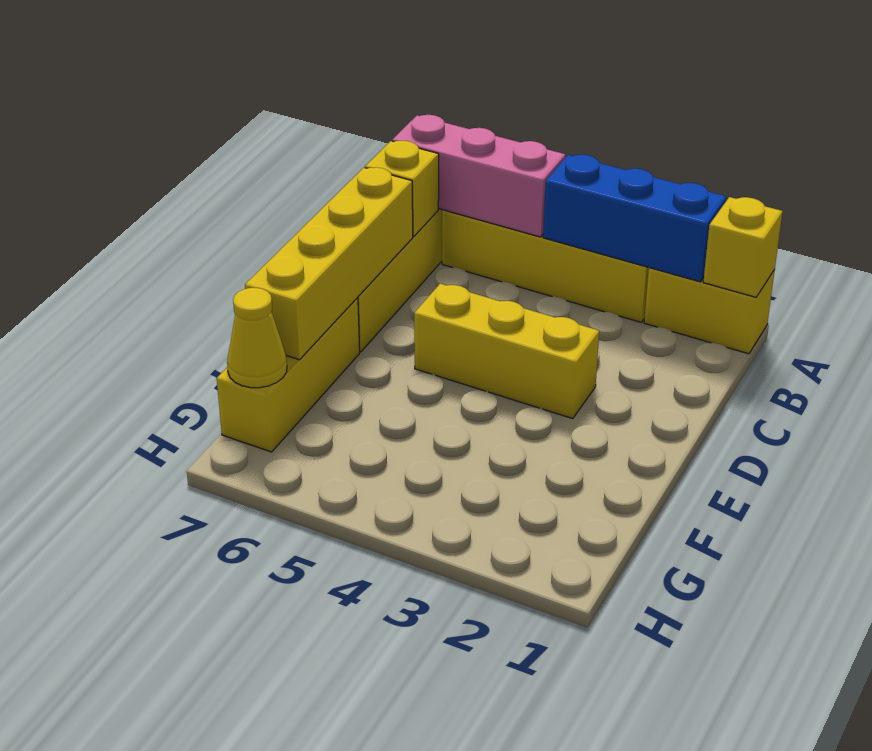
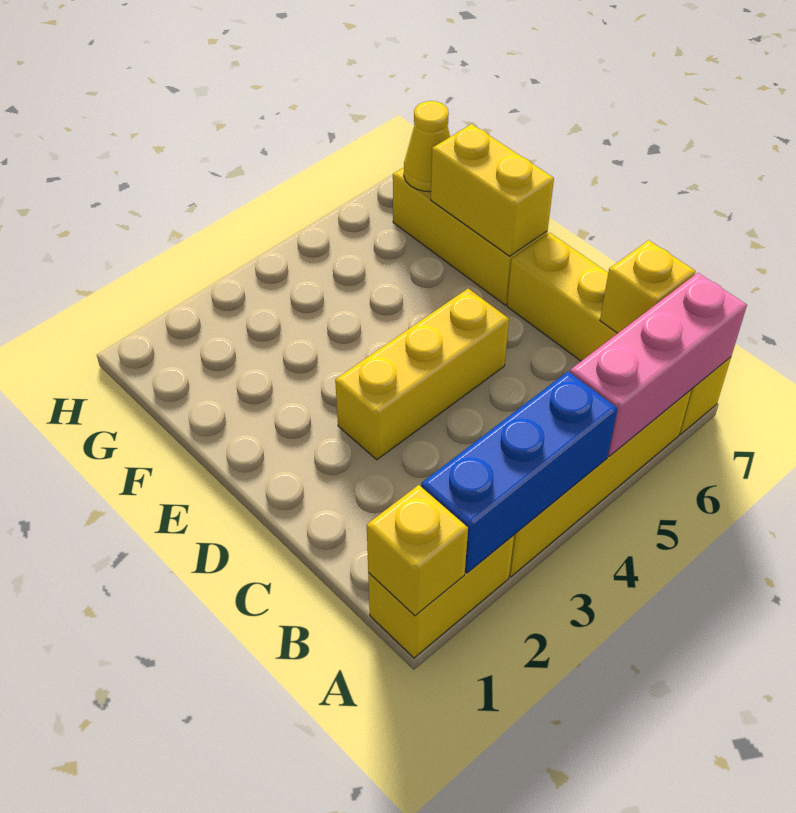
yellow brick C7:F7 level 2 -> yellow brick E7:F7 level 2

